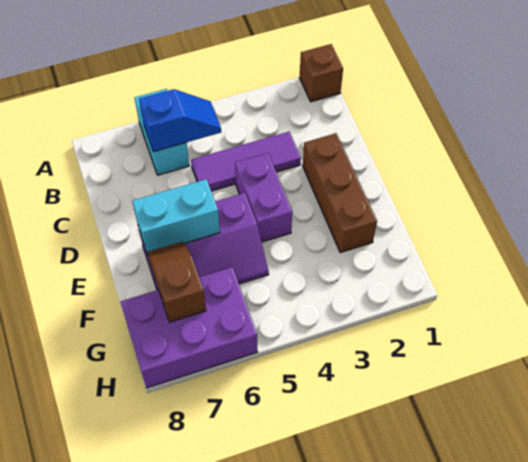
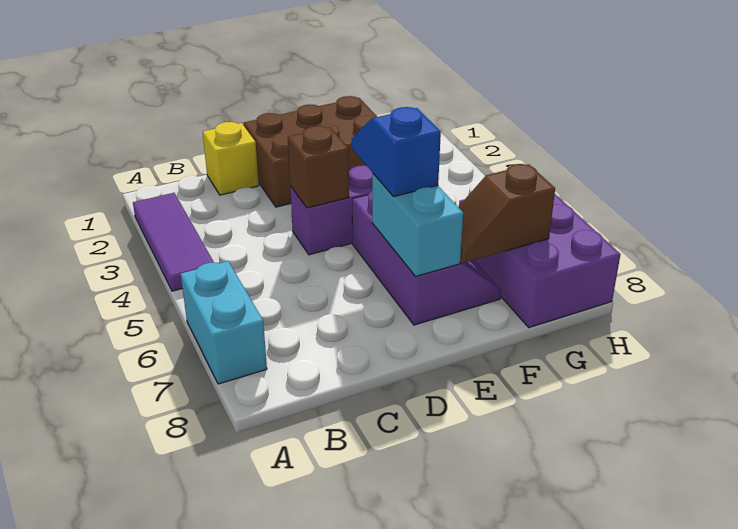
brown brick A1 level 1 -> brown brick D4 level 2
cyan brick A6:B6 level 1 -> cyan brick A6:A7 level 1
blue slope B5:B6 level 2 top 6 -> blue slope E5:E6 level 3 top 6
none -> yellow brick C1 level 1
purple tile C3:C5 level 1 -> purple tile A2:A4 level 1
brown brick D2:F2 level 1 -> brown brick D1:F2 level 1

